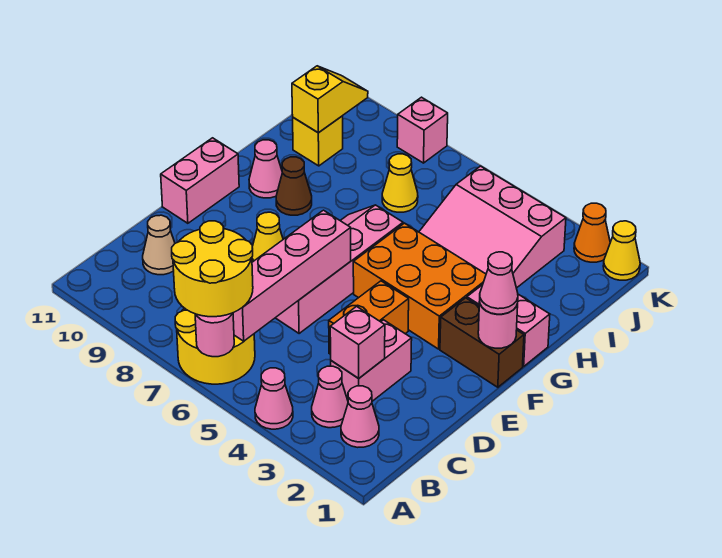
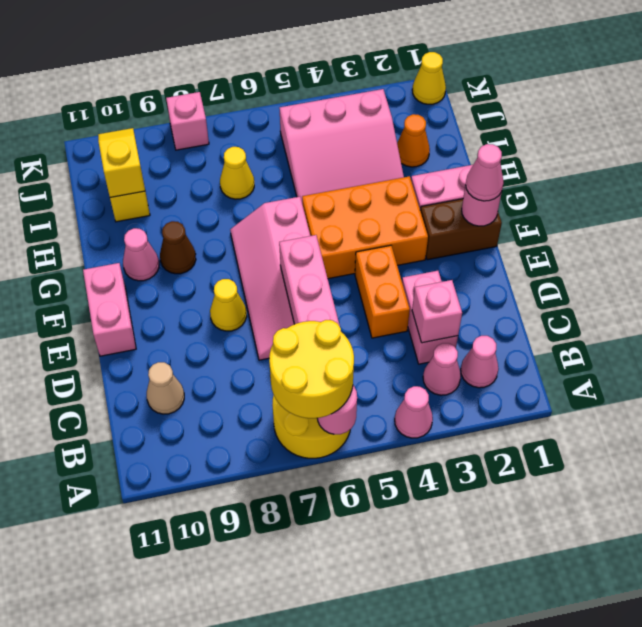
orange cone K2 level 1 -> orange cone I2 level 1

